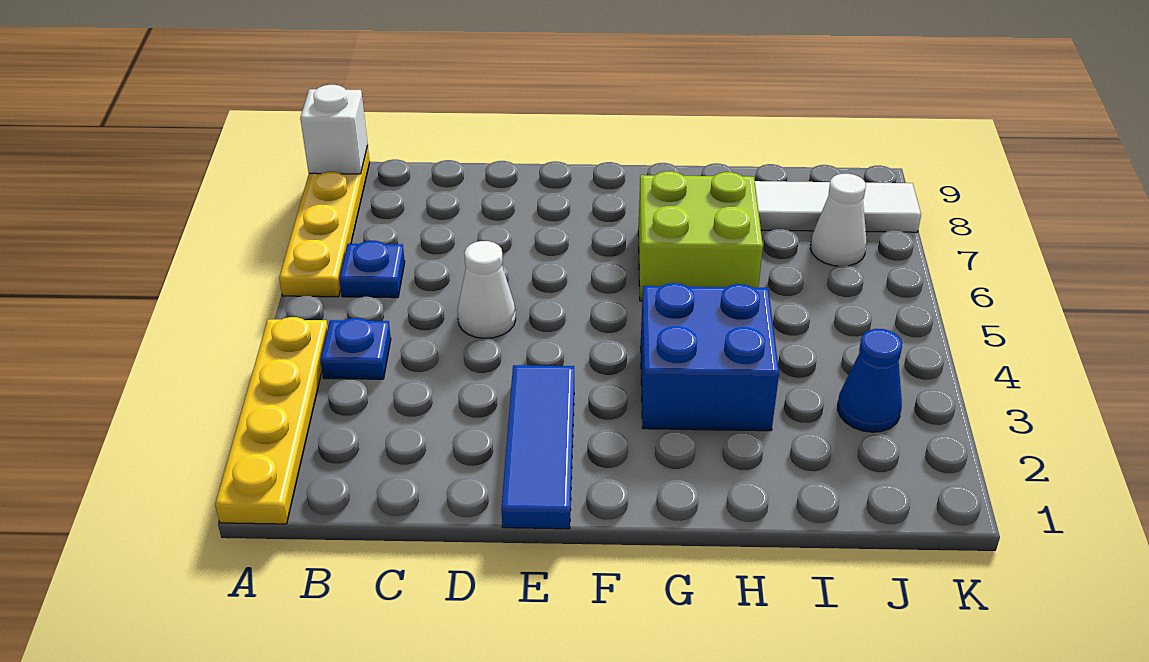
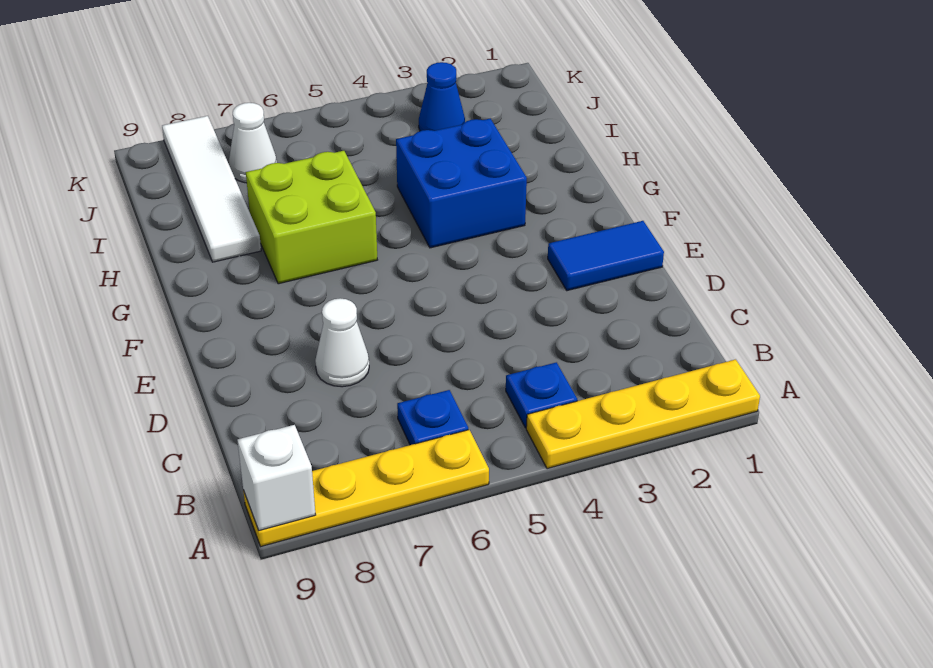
white cone D5 level 1 -> white cone D7 level 1
blue tile E1:E3 level 1 -> blue tile E1:E2 level 1

